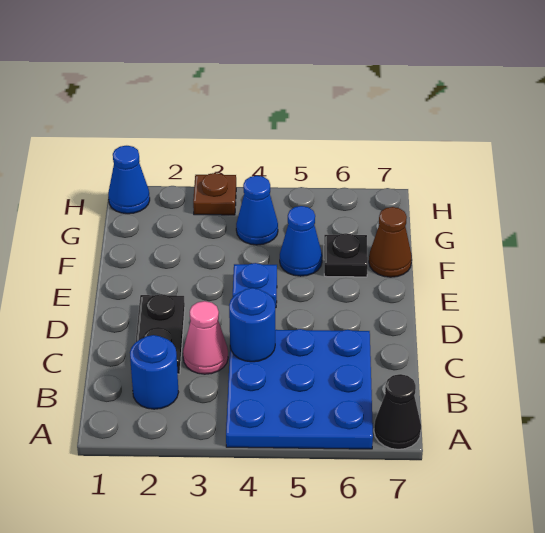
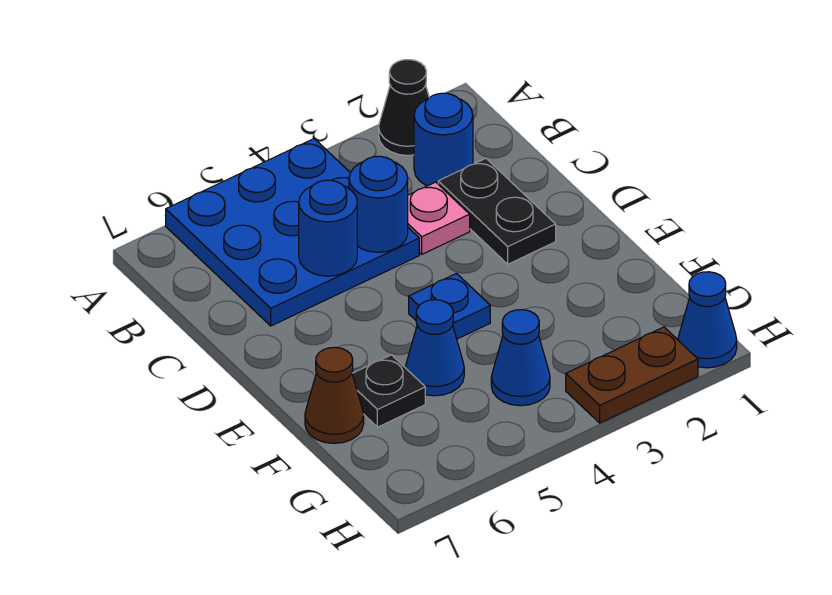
black cone A7 level 1 -> black cone A2 level 1
pink cone C3 level 1 -> pink plate C3 level 1
none -> blue round brick C5 level 2
brown plate H3 level 1 -> brown plate H2:H3 level 1

